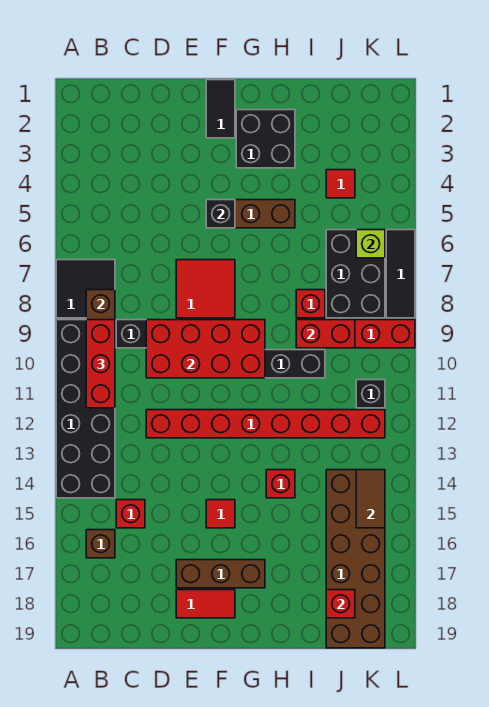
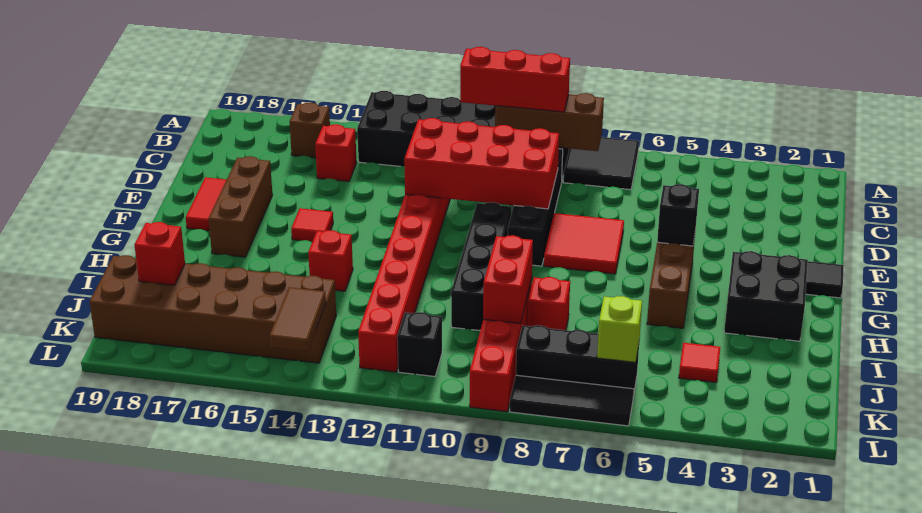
red brick D9:G10 level 2 -> red brick D9:E12 level 2
black brick J6:K8 level 1 -> black brick K6:K8 level 1
brown tile K14:K15 level 2 -> brown tile K14:L14 level 2

